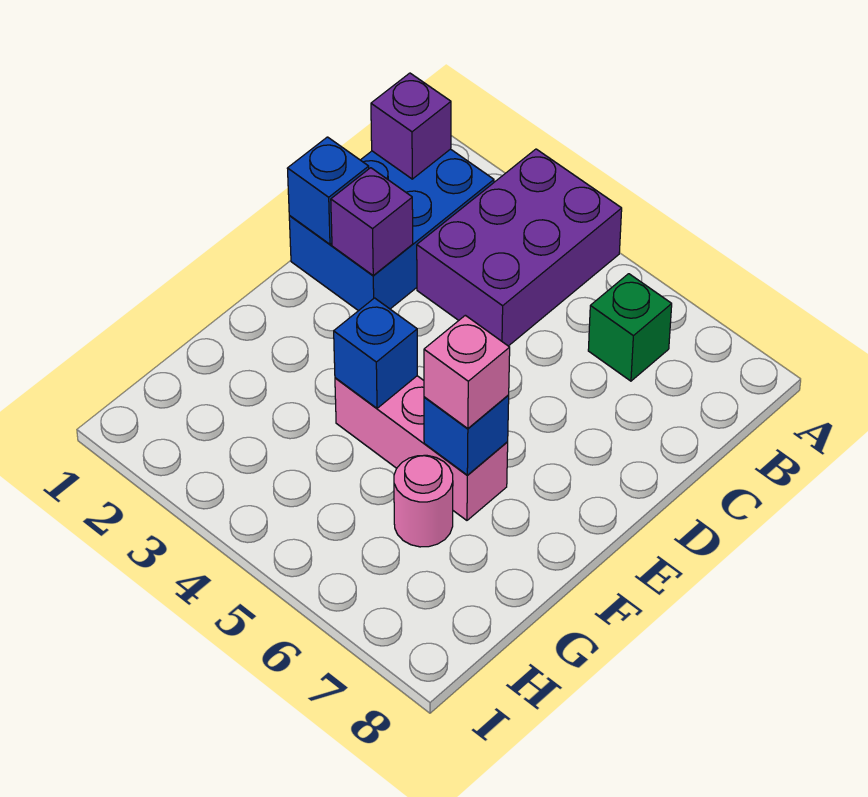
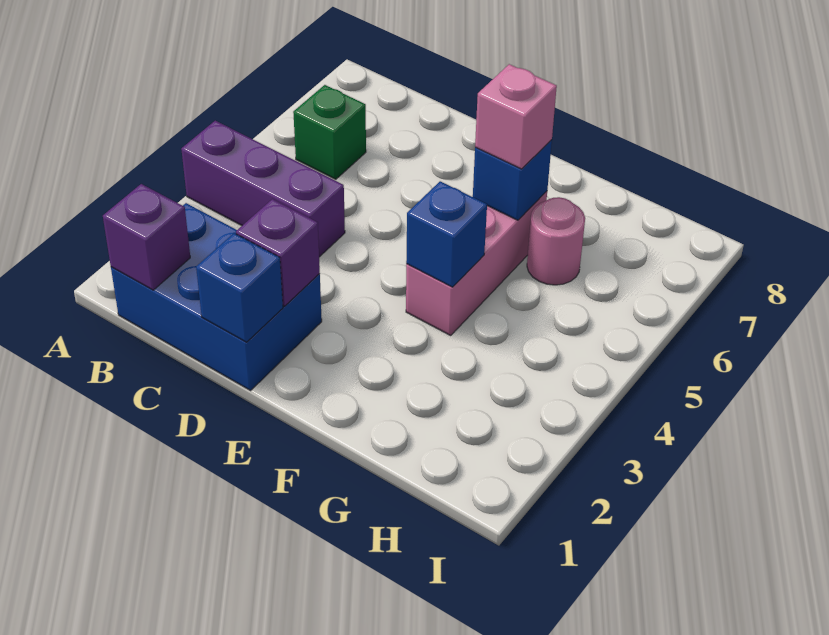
purple brick A3:C4 level 1 -> purple brick A4:C4 level 1

